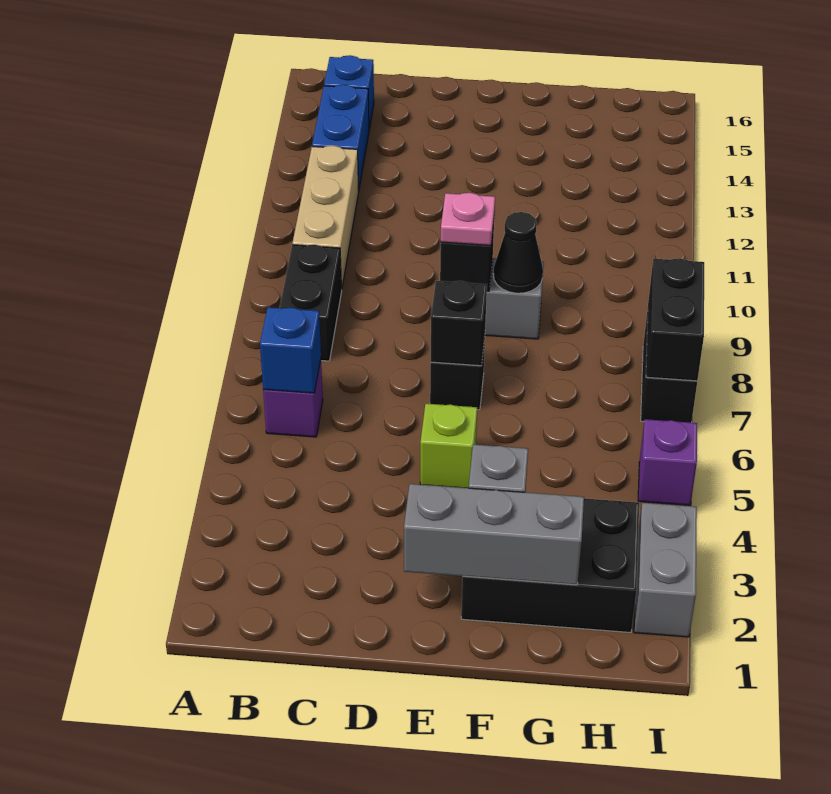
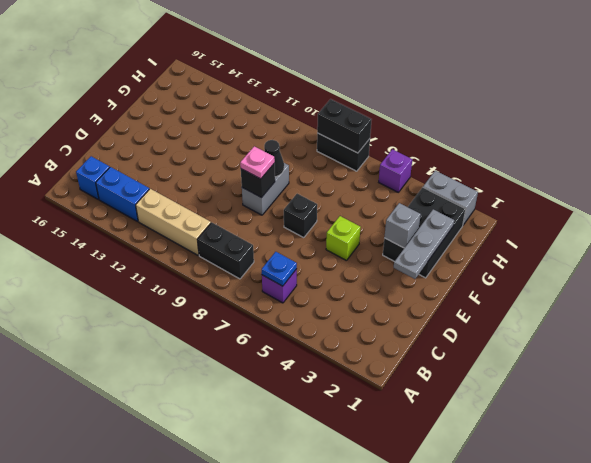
blue brick B6 level 2 -> blue plate B6 level 2
grey brick E2:G2 level 2 -> grey plate E2:G2 level 2
black brick E7 level 2 -> none

